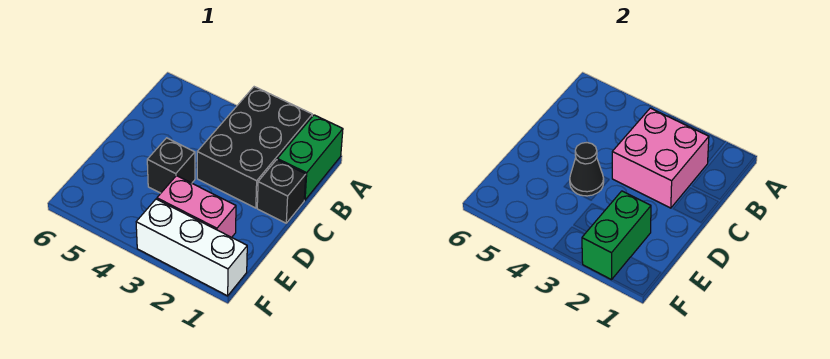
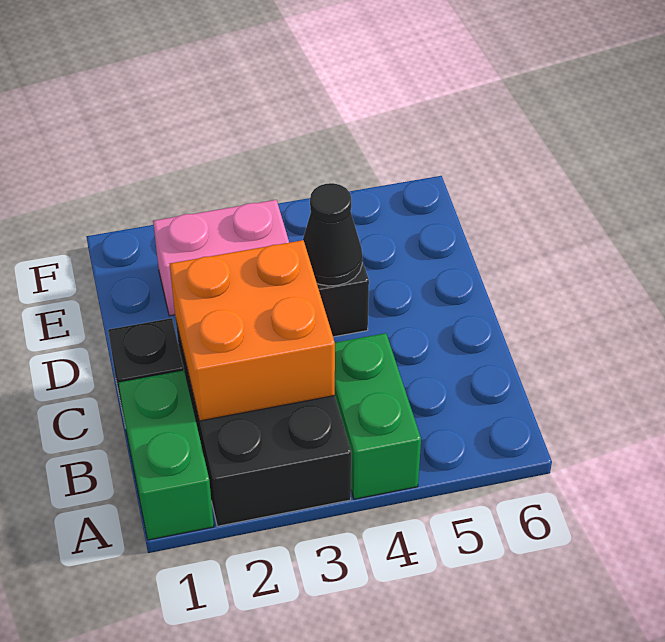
pink brick B2:C3 level 2 -> orange brick B2:C3 level 2
green brick E2:F2 level 2 -> green brick A4:B4 level 1
white brick F1:F3 level 1 -> none

